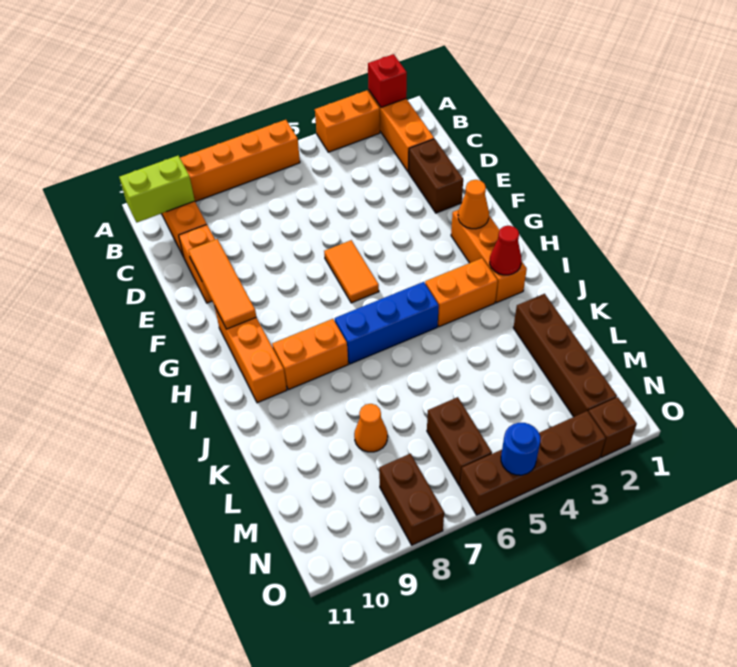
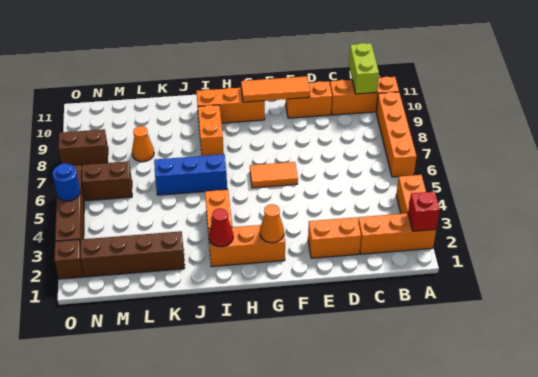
brown brick D2:E2 level 1 -> orange brick D2:E2 level 1
blue brick I5:I7 level 1 -> blue brick I6:K6 level 1

